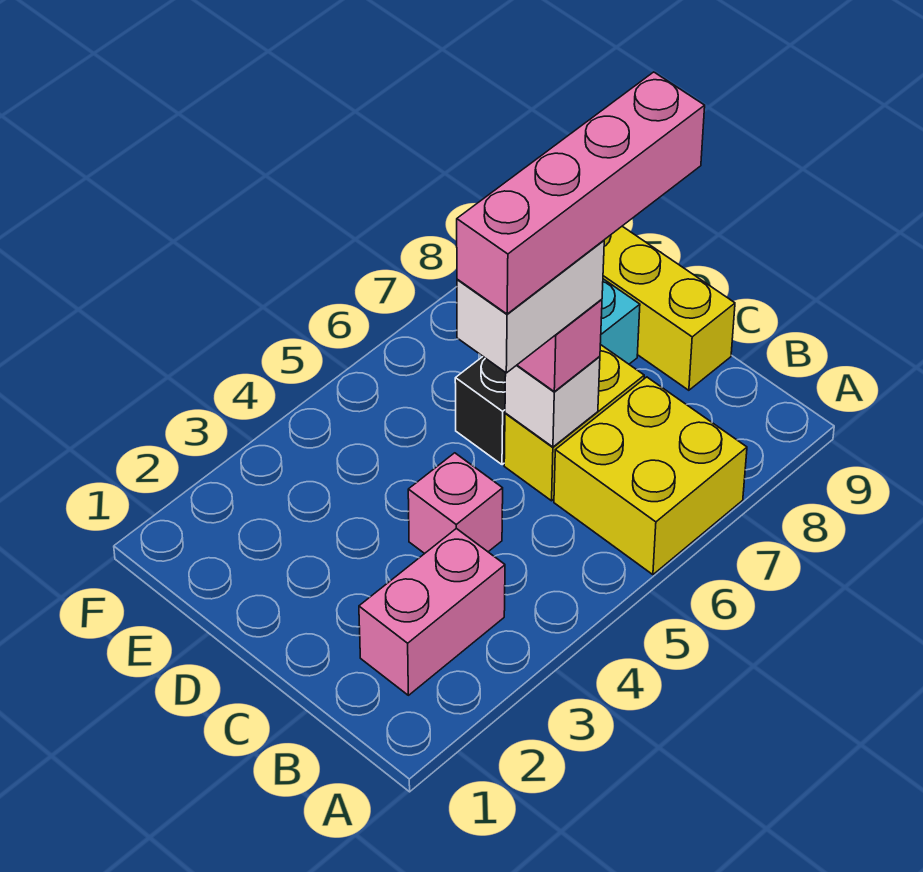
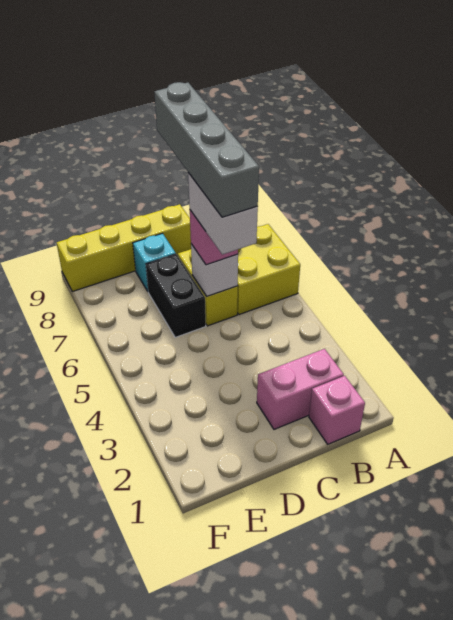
pink brick B2:B3 level 1 -> pink brick B2:C2 level 1
pink brick C4 level 1 -> pink brick B1 level 1
pink brick C5:C8 level 5 -> grey brick C5:C8 level 5

